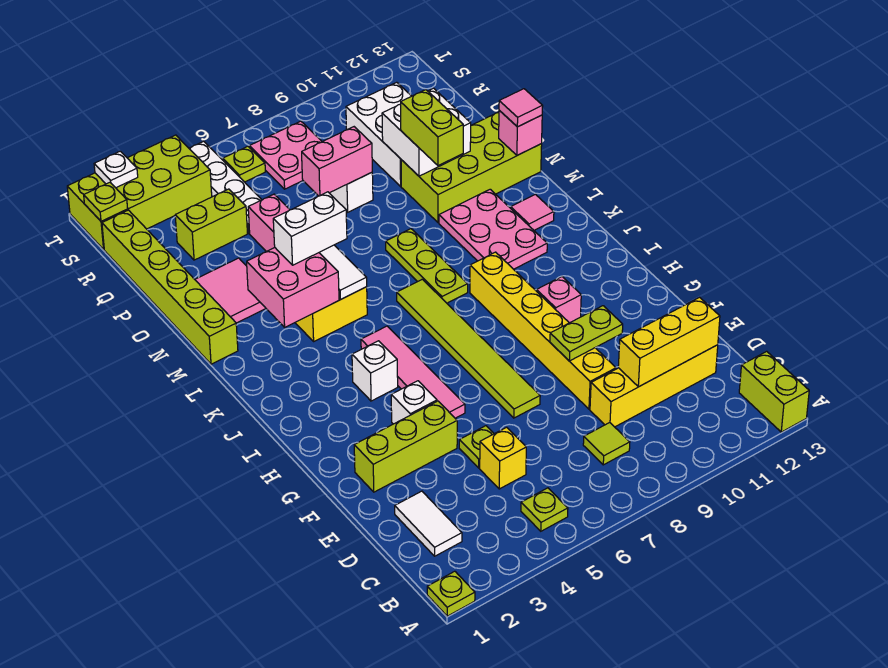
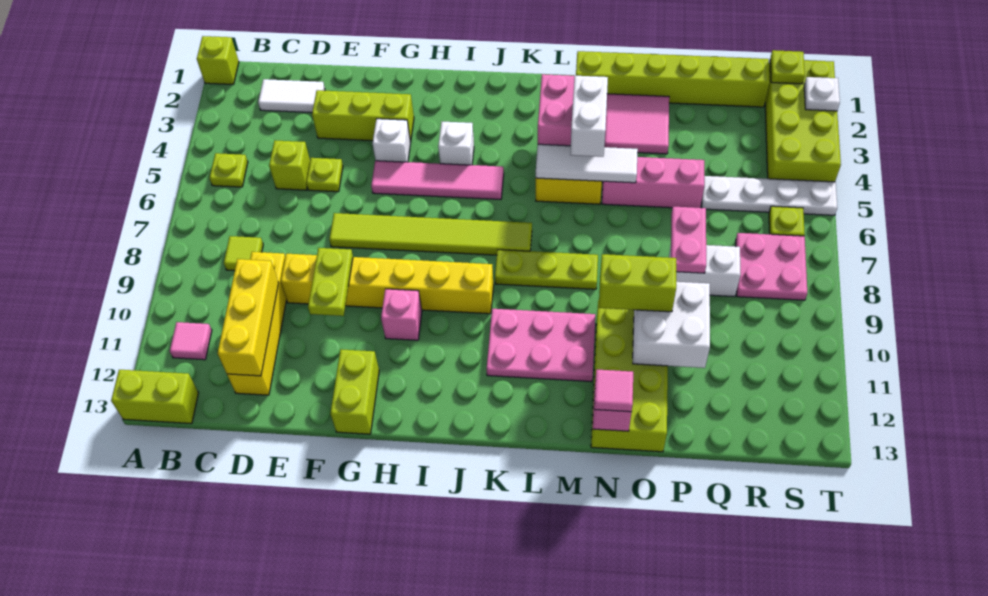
lime plate A1 level 1 -> lime brick A1 level 1
yellow brick D5 level 1 -> lime brick D5 level 1
lime brick F2:F4 level 1 -> lime brick E3:G3 level 1
pink tile L12 level 1 -> pink tile B11 level 1
pink brick P7:P8 level 2 -> pink plate P7:P8 level 2
white brick P10:R11 level 1 -> none
lime brick Q3:Q4 level 1 -> lime brick G12:G13 level 1

